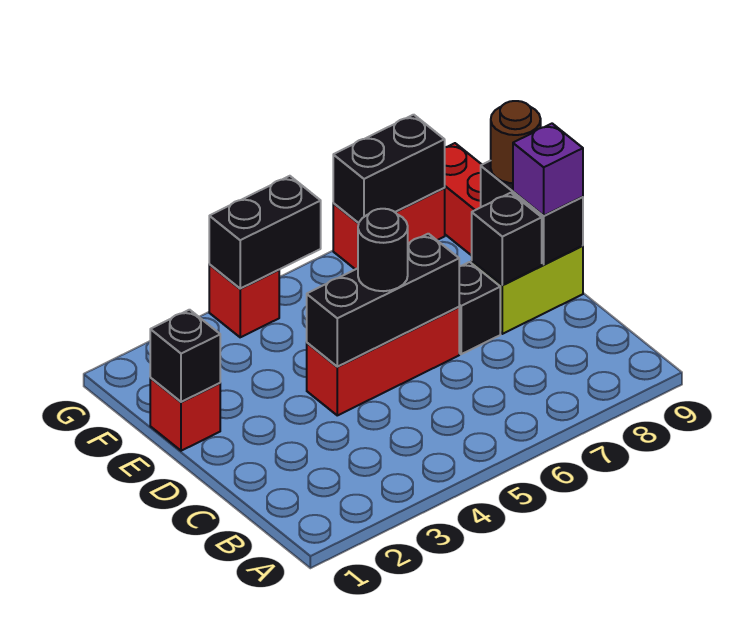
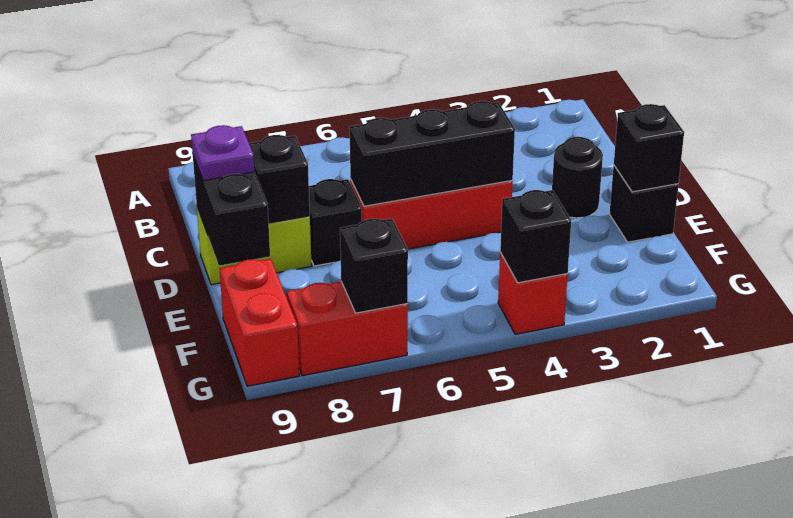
black round brick D5 level 3 -> black round brick D2 level 1
purple brick D9 level 3 -> purple plate D9 level 3
red brick E1 level 1 -> black brick E1 level 1
brown round brick E9 level 3 -> none
black brick G4:G5 level 2 -> black brick G4 level 2
black brick G7:G8 level 2 -> black brick G7 level 2

